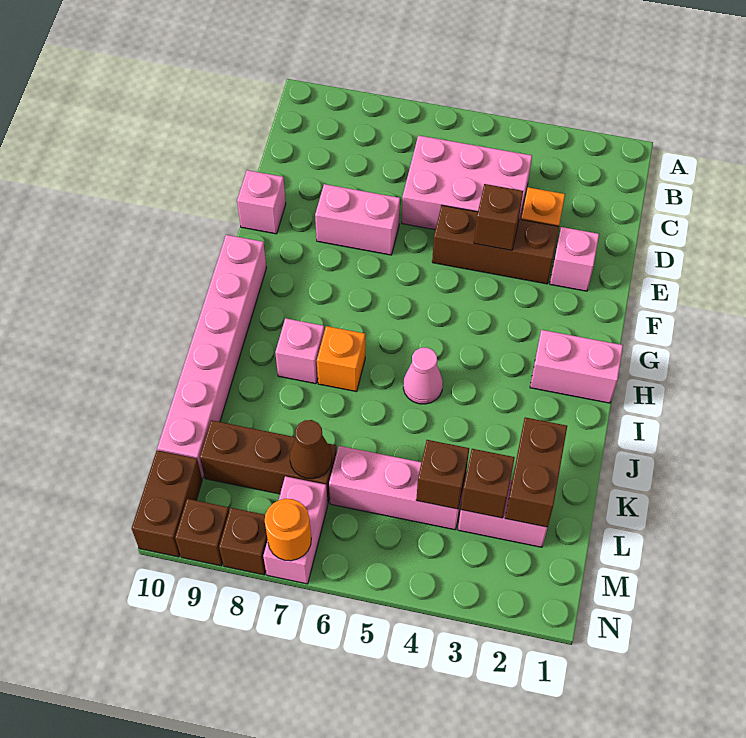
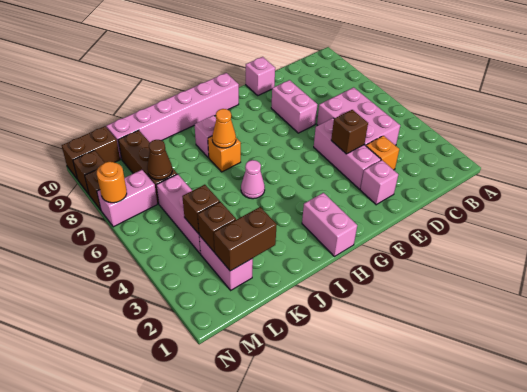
brown brick E3:E5 level 1 -> pink brick E3:E5 level 1
none -> orange cone I7 level 2

